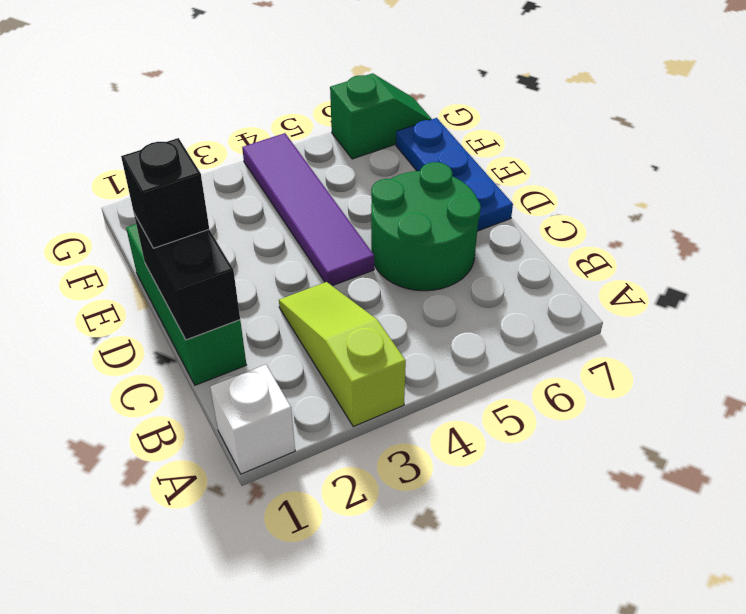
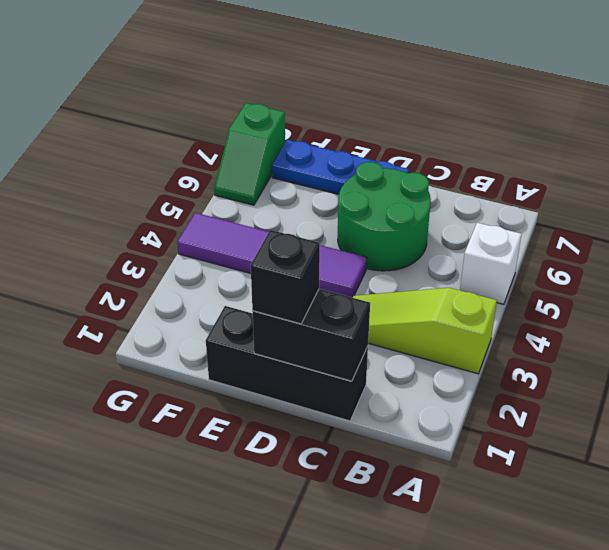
white brick A1 level 1 -> white brick A5 level 1
green brick C1:E1 level 1 -> black brick C1:E1 level 1
green slope G6:G7 level 1 top 6 -> green slope G6:G7 level 1 top 7

